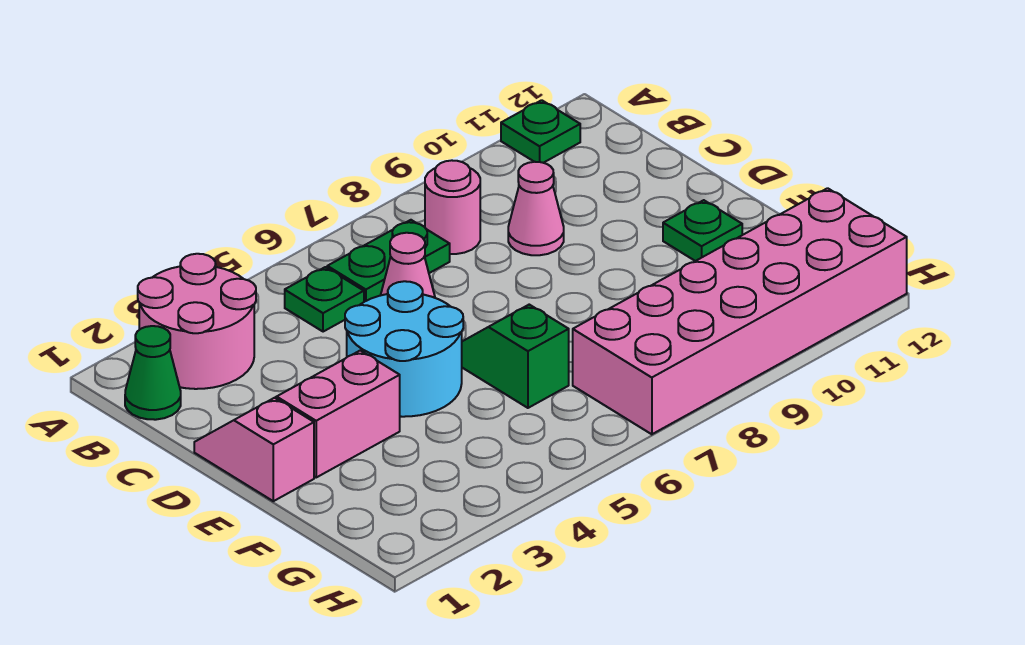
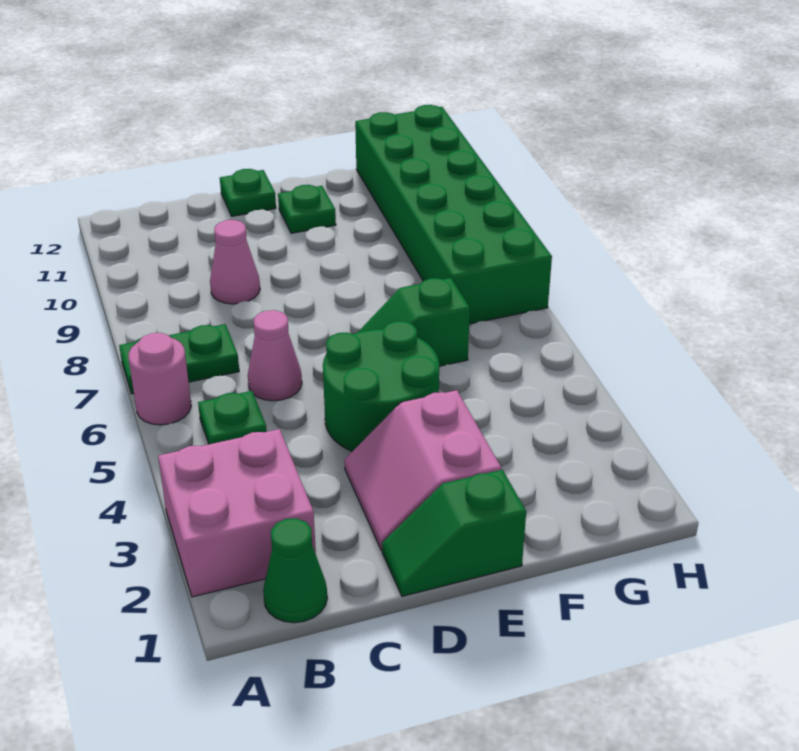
pink round brick A2:B3 level 1 -> pink brick A2:B3 level 1
green plate A11 level 1 -> green plate D12 level 1
green plate B6:B7 level 1 -> green plate A7:B7 level 1
pink round brick B8 level 1 -> pink round brick A6 level 1
pink slope D1:E1 level 1 top E -> green slope D1:E1 level 1 top E
cyan round brick D4:E5 level 1 -> green round brick D4:E5 level 1
pink brick G7:H12 level 1 -> green brick G7:H12 level 1

